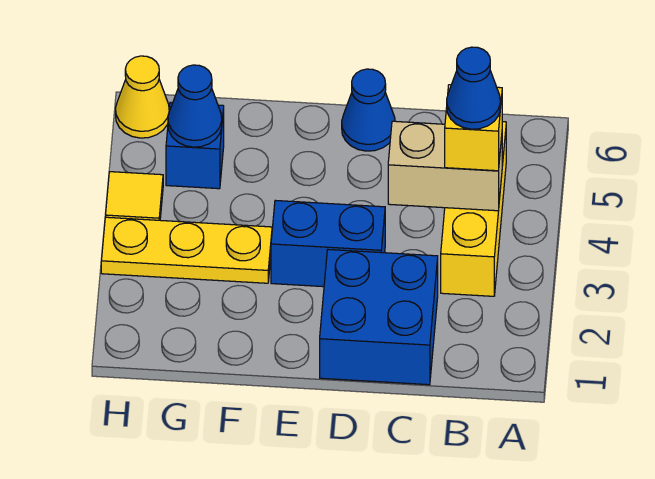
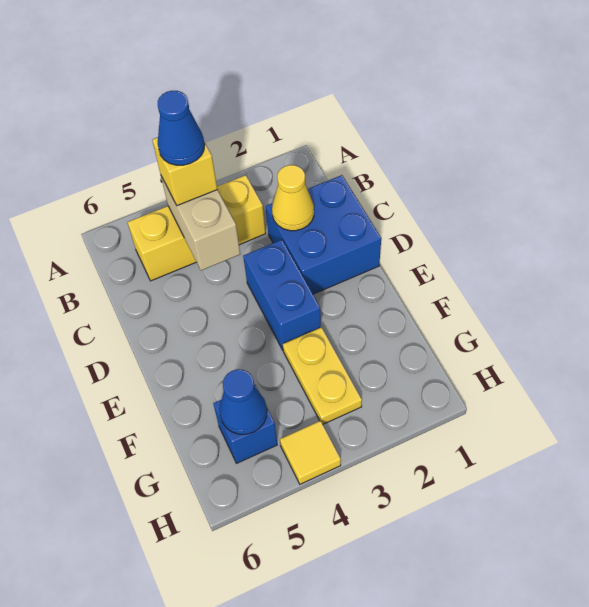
blue cone D6 level 1 -> none
yellow plate F3:H3 level 1 -> yellow plate F3:G3 level 1
yellow cone H6 level 1 -> yellow cone C2 level 2

